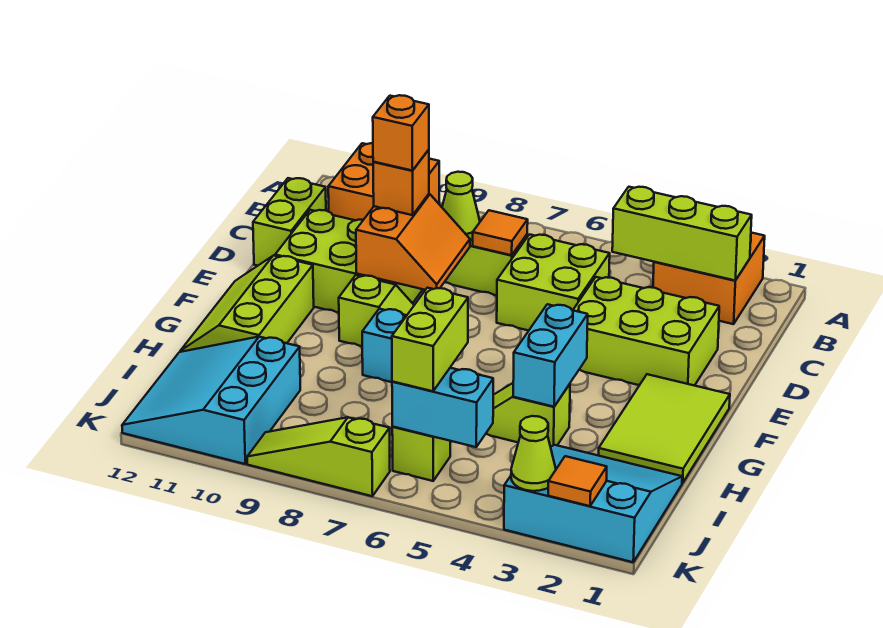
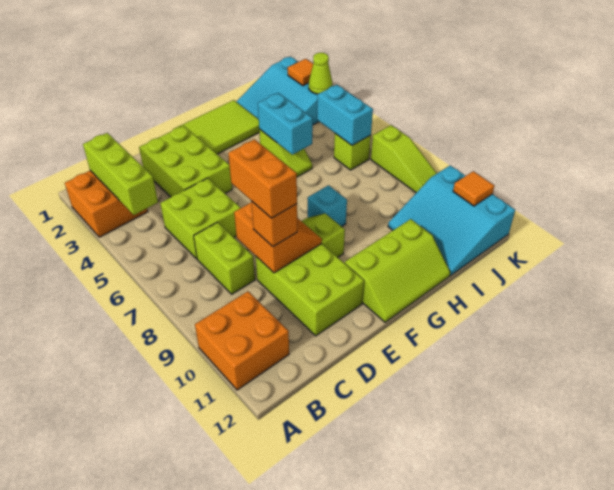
orange tile C7 level 2 -> orange tile K11 level 2
lime cone C8 level 2 -> none
lime brick C12:D12 level 1 -> none
orange slope D8:E9 level 2 top 9 -> orange slope D8:E9 level 2 top D
orange brick D9 level 4 -> orange brick D8:D9 level 4
cyan brick G4:H4 level 2 -> cyan brick H4:H5 level 2
lime brick I6:J6 level 3 -> none
cyan slope I10:K12 level 1 top 10 -> cyan slope I10:K12 level 1 top K

